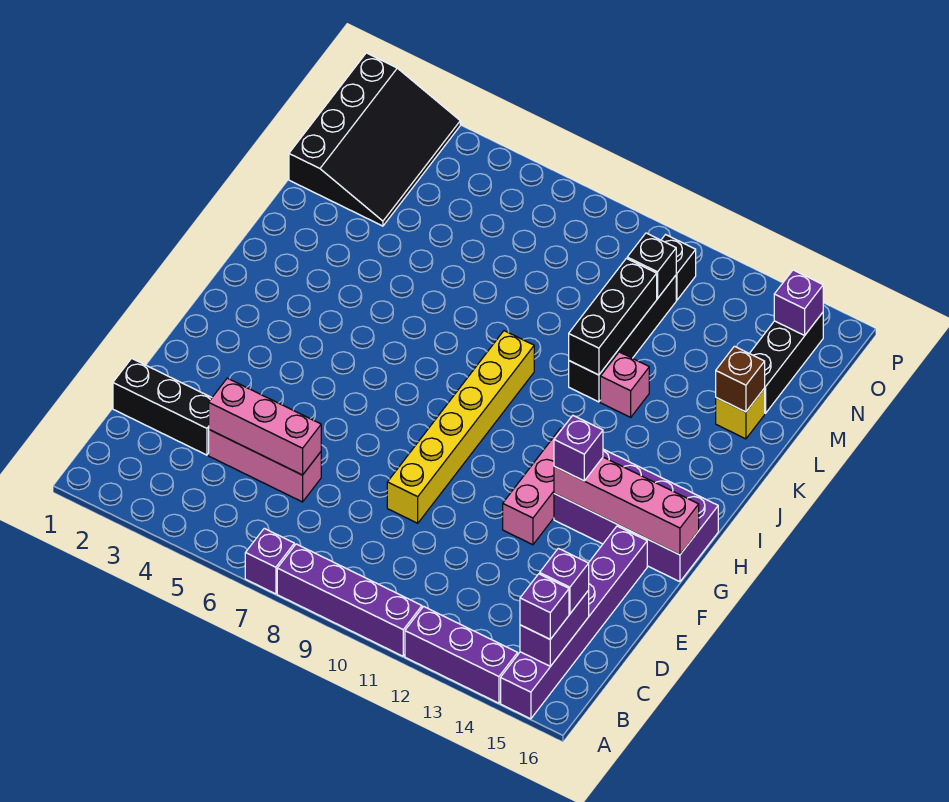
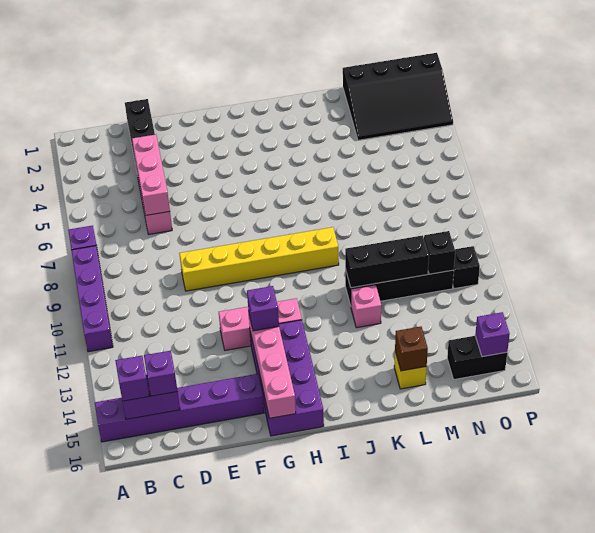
purple brick A12:A14 level 1 -> none
black brick M15:O15 level 1 -> black brick N15:O15 level 1

